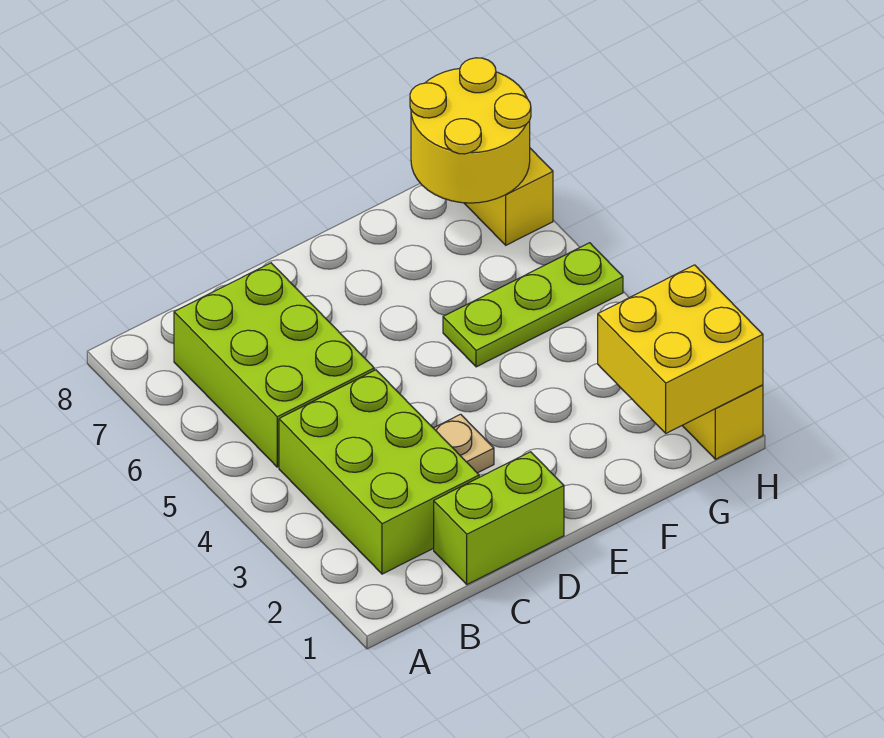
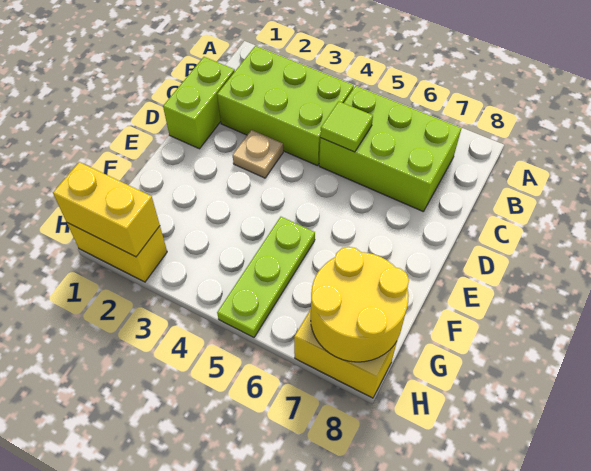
none -> lime tile C5 level 2
yellow brick G1:H2 level 2 -> yellow brick H1:H2 level 2

